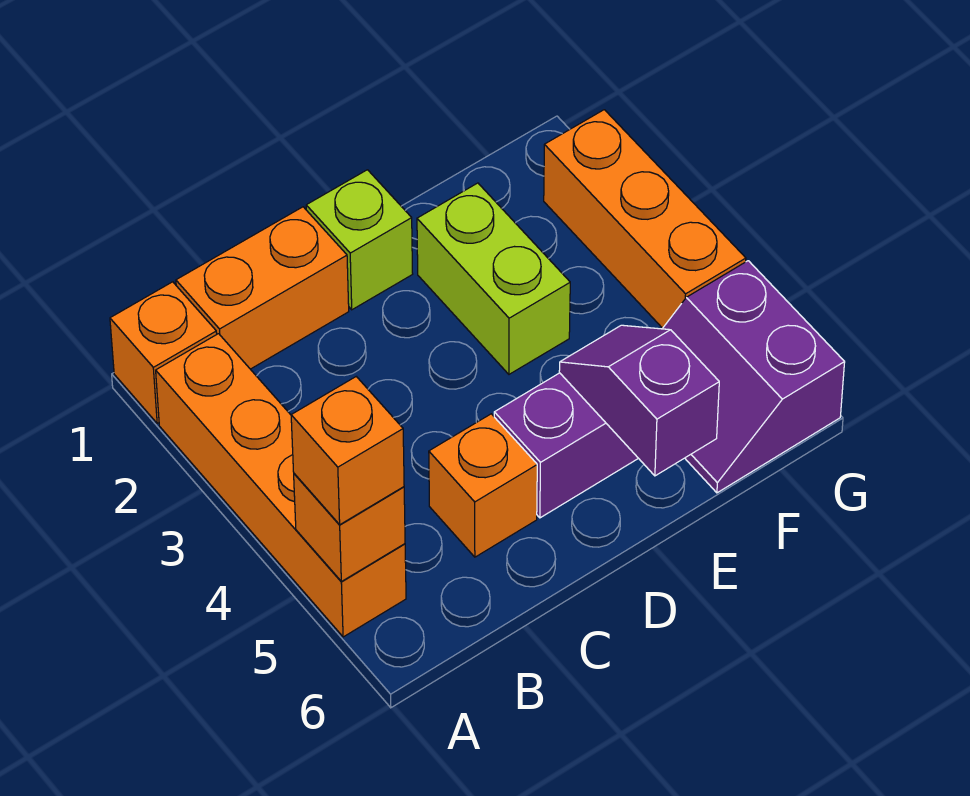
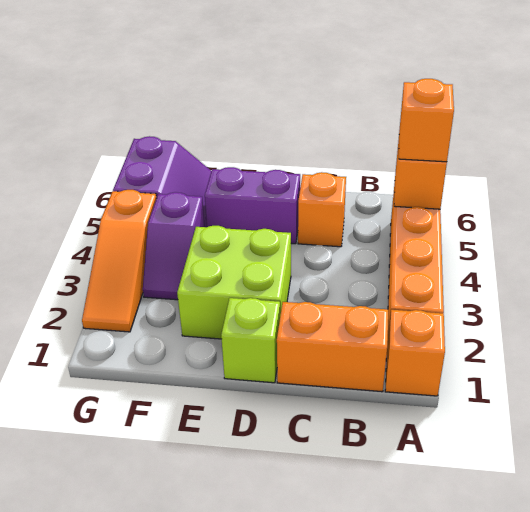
lime brick E2:E3 level 1 -> lime brick D2:E3 level 1
purple slope E5:E6 level 2 top 6 -> purple slope F3:F4 level 1 top 4
orange brick G2:G4 level 1 -> orange slope G2:G4 level 1 top 4

